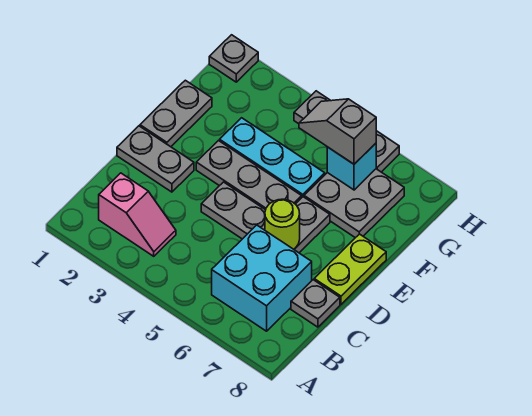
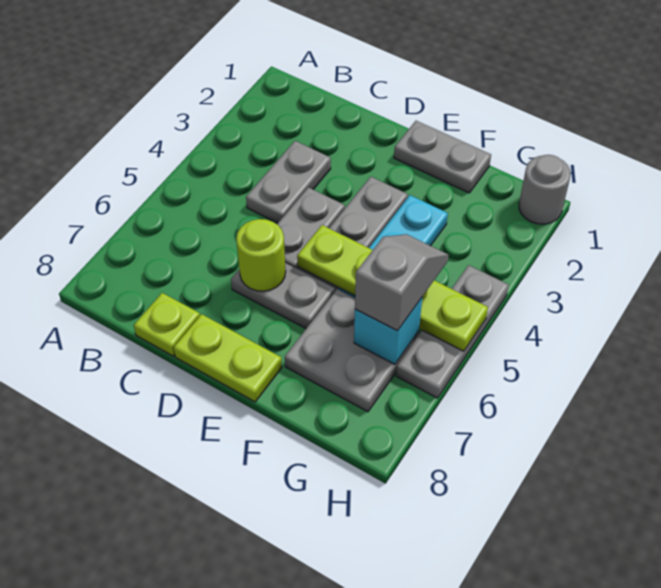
pink slope B2:B3 level 1 top 2 -> none
cyan brick B6:C7 level 1 -> none
grey plate C8 level 1 -> lime plate C8 level 1
grey plate D1:D2 level 1 -> grey plate C3:C4 level 1
none -> lime plate E5:H5 level 2
grey plate H1 level 1 -> grey round brick H1 level 1

